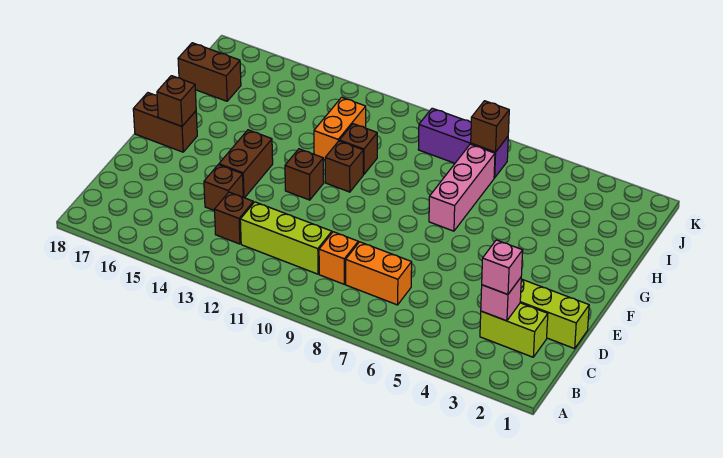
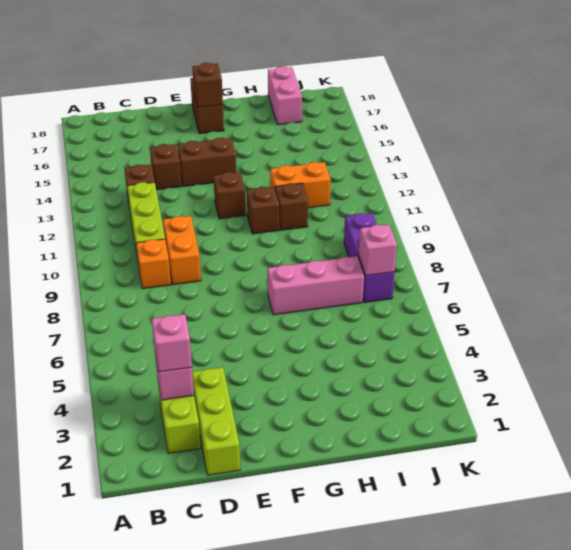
orange brick C7:C8 level 1 -> orange brick D9:D10 level 1
brown brick I17:I18 level 1 -> pink brick I17:I18 level 1
brown brick J7 level 2 -> pink brick J7 level 2

